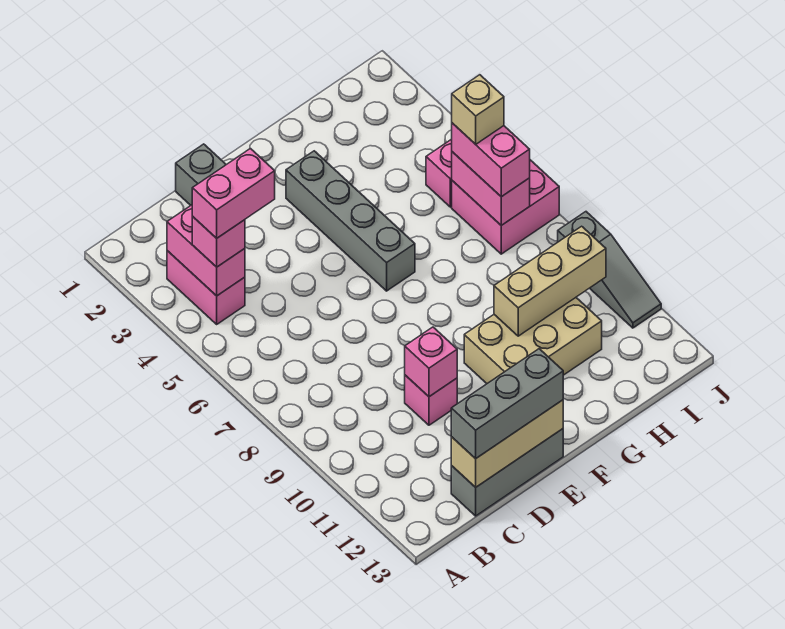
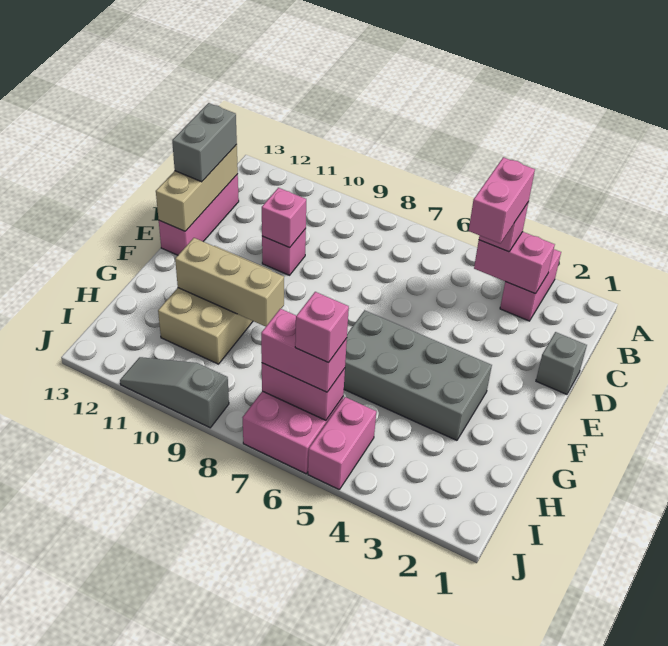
pink brick B3:B4 level 1 -> pink brick A3:B3 level 1
grey brick C13:E13 level 1 -> pink brick C13:E13 level 1
grey brick C13:E13 level 3 -> grey brick C13:D13 level 3
grey brick F3:F6 level 1 -> grey brick F3:G6 level 1
tan brick G10:I10 level 2 -> tan brick G9:G11 level 2
tan brick I6 level 4 -> pink brick I6 level 4

